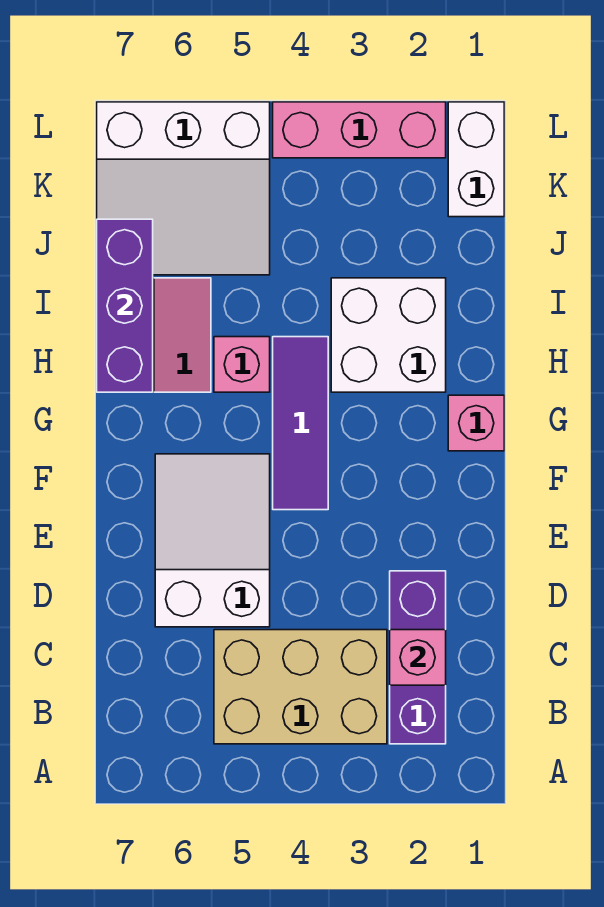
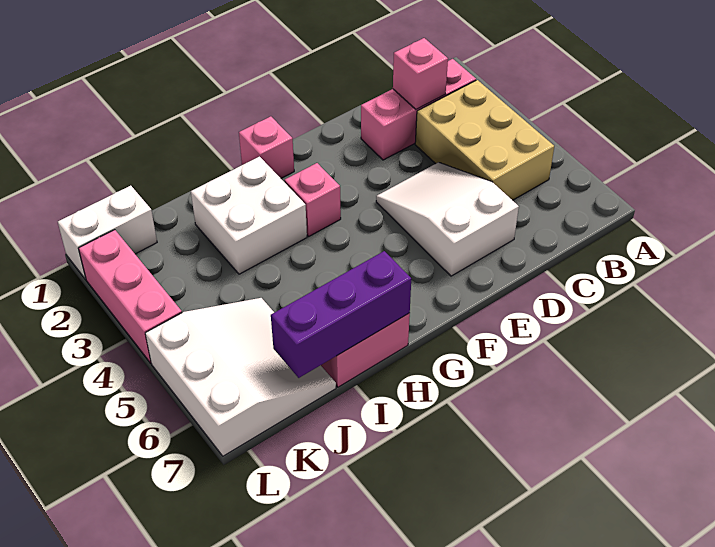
purple brick B2:D2 level 1 -> pink brick B2:D2 level 1
white slope D5:F6 level 1 top D -> white slope D4:E6 level 1 top 6
purple tile F4:H4 level 1 -> none
pink brick H5 level 1 -> pink brick G3 level 1

